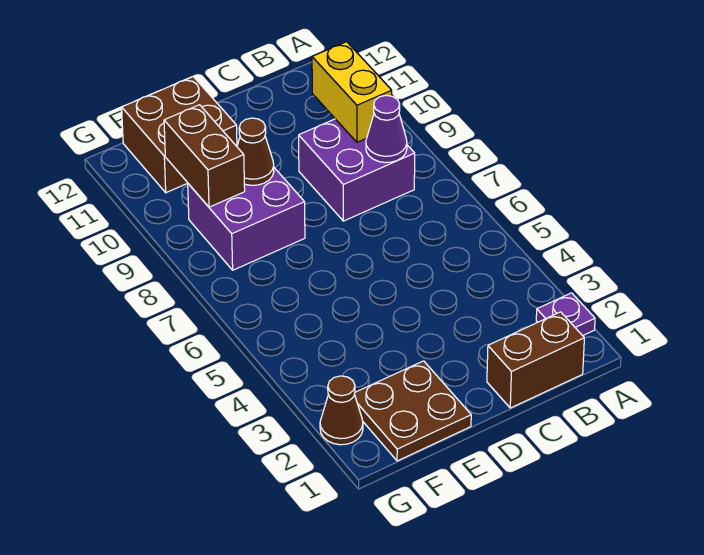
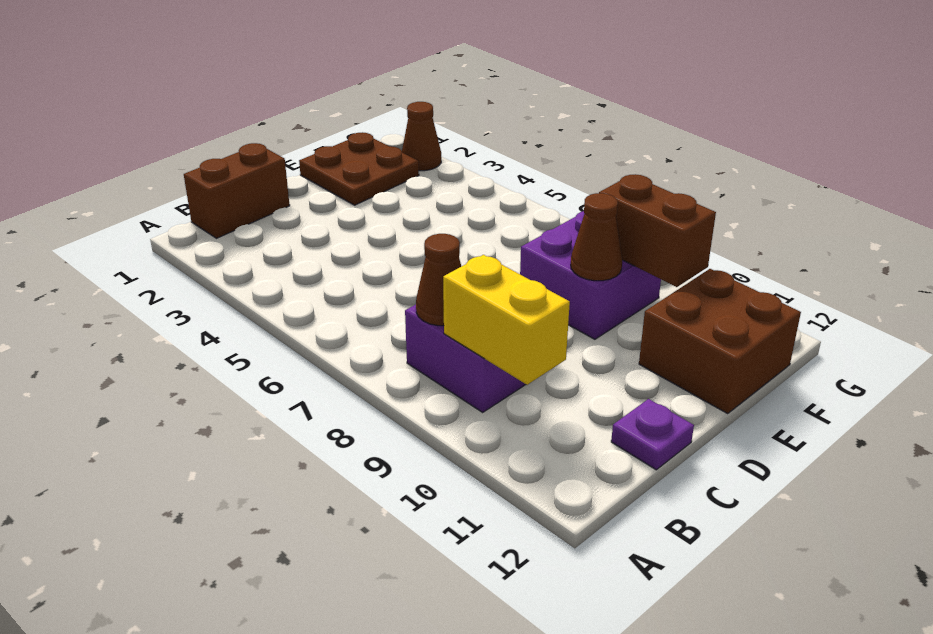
purple plate A2 level 1 -> purple plate C12 level 1
purple cone B8 level 2 -> brown cone B8 level 2

